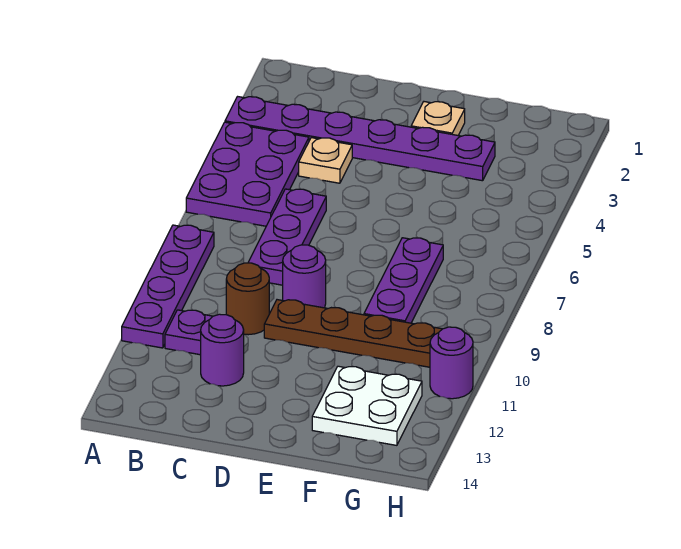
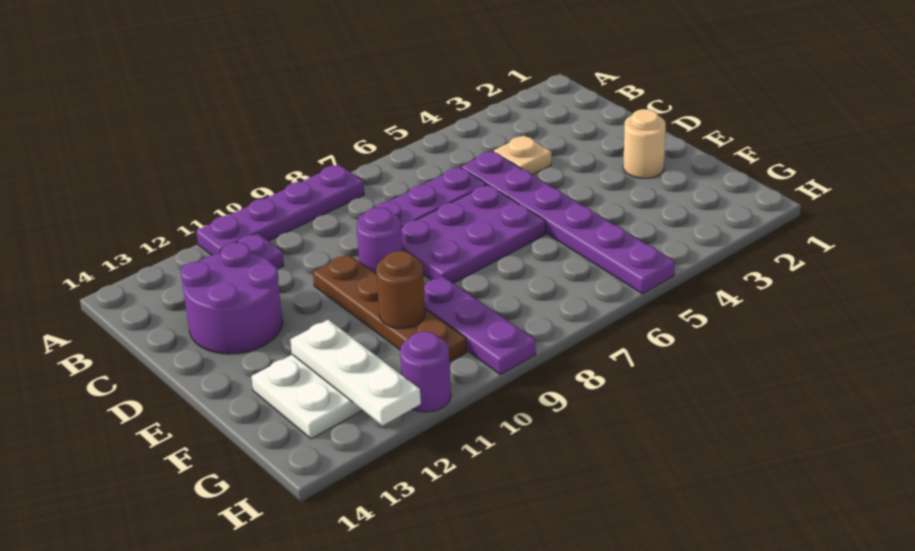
purple plate A3:F3 level 1 -> purple plate C5:H5 level 1
purple plate A4:B6 level 1 -> purple plate D6:E8 level 1
brown round brick C10 level 1 -> brown round brick F10 level 2
purple round brick C12 level 1 -> purple round brick C12:D13 level 1
tan plate E2 level 1 -> tan round brick E2 level 1
purple plate F7:F9 level 1 -> purple plate F9:H9 level 1
none -> white plate F12:H12 level 2

